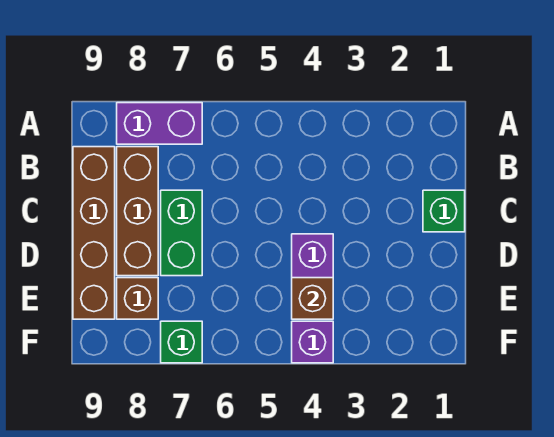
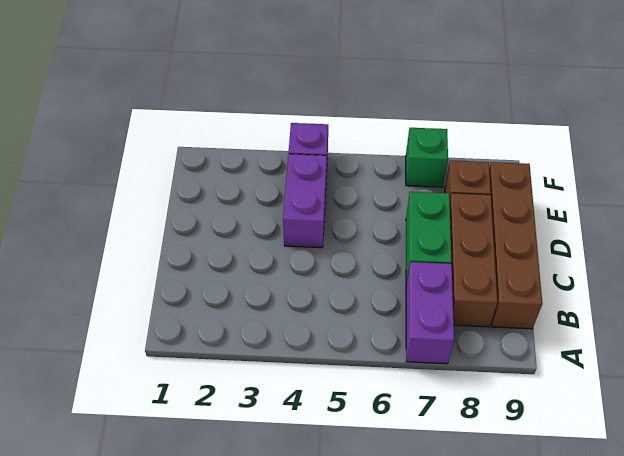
purple brick A7:A8 level 1 -> purple brick A7:B7 level 1
green brick C1 level 1 -> none
brown brick E4 level 2 -> none

